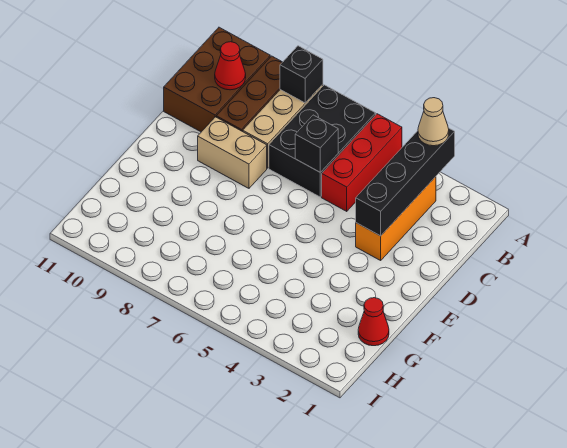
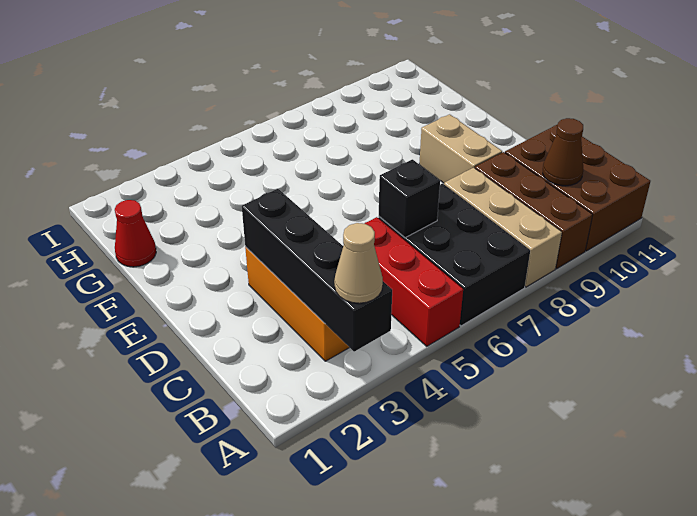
black brick A8 level 2 -> none
red cone B10 level 2 -> brown cone B10 level 2
tan brick D8:D9 level 1 -> tan brick D9:E9 level 1

